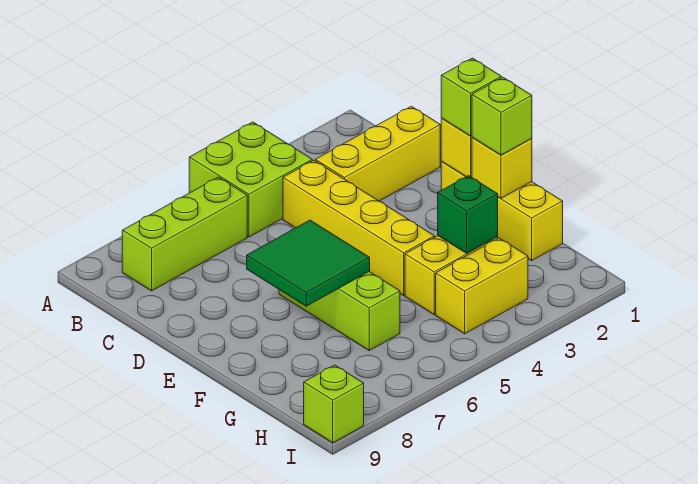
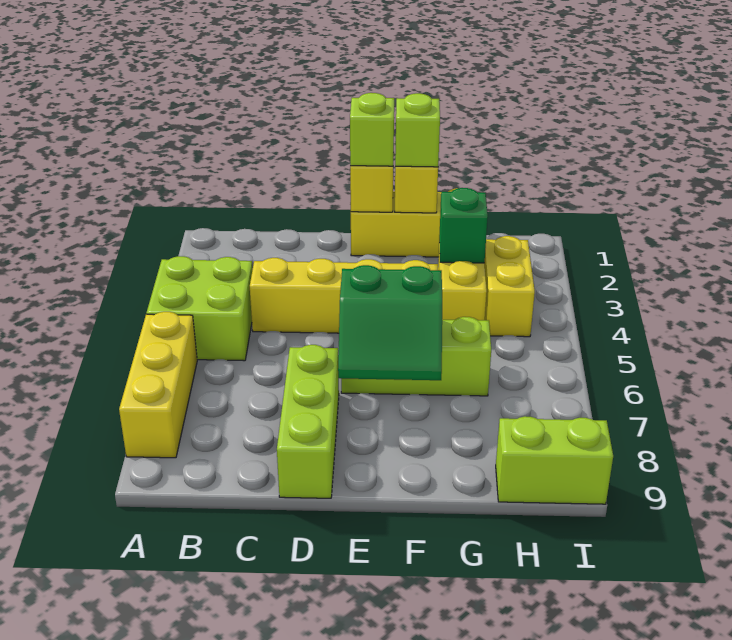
lime brick B6:B8 level 1 -> lime brick D7:D9 level 1
yellow brick C1:C3 level 1 -> yellow brick A6:A8 level 1
green tile E6:F7 level 2 -> green slope E6:F7 level 2 top 6
lime brick I9 level 1 -> lime brick H9:I9 level 1

